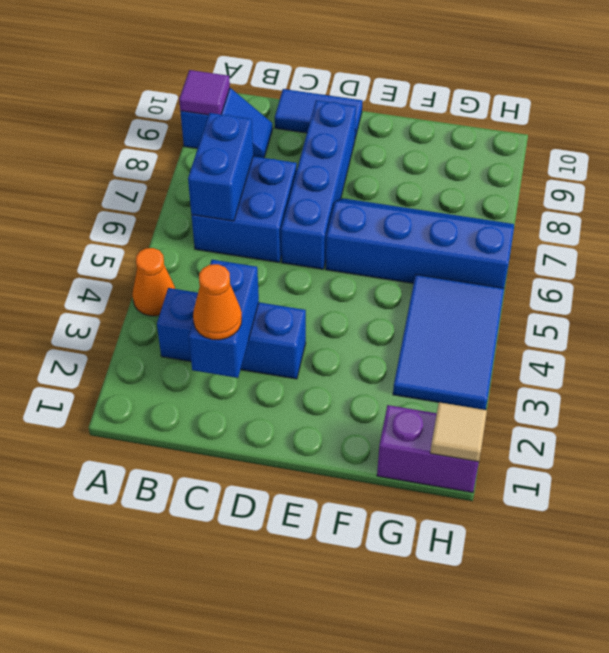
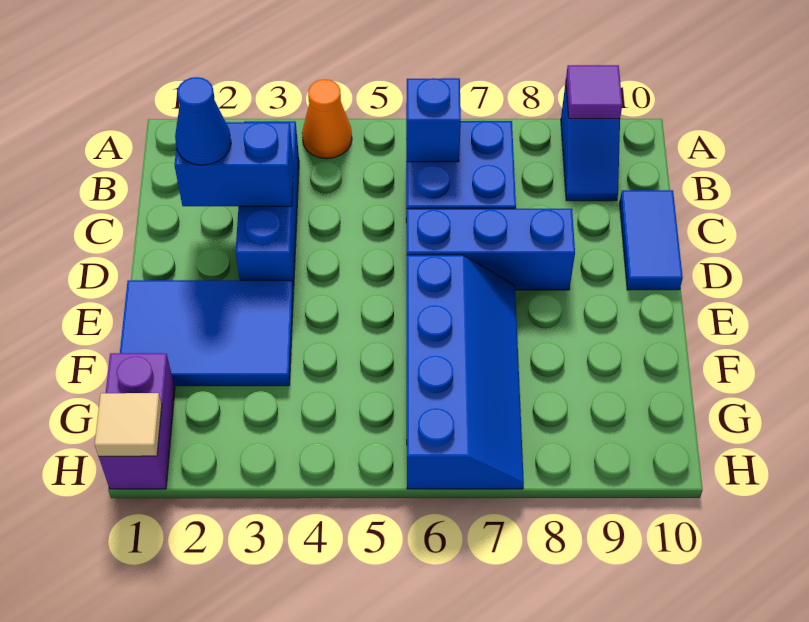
blue brick B6:B7 level 2 -> blue brick B6 level 2
orange cone C2 level 3 -> blue cone C2 level 3
blue brick D6:D9 level 1 -> blue brick D6:D8 level 1
blue tile G3:H5 level 1 -> blue tile E1:F3 level 1

